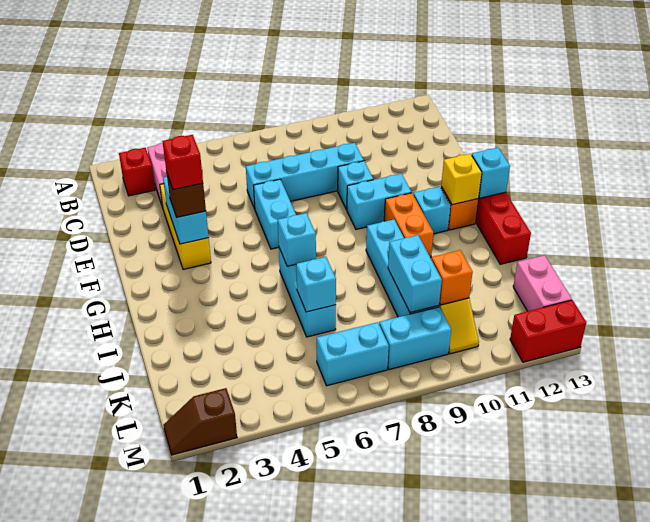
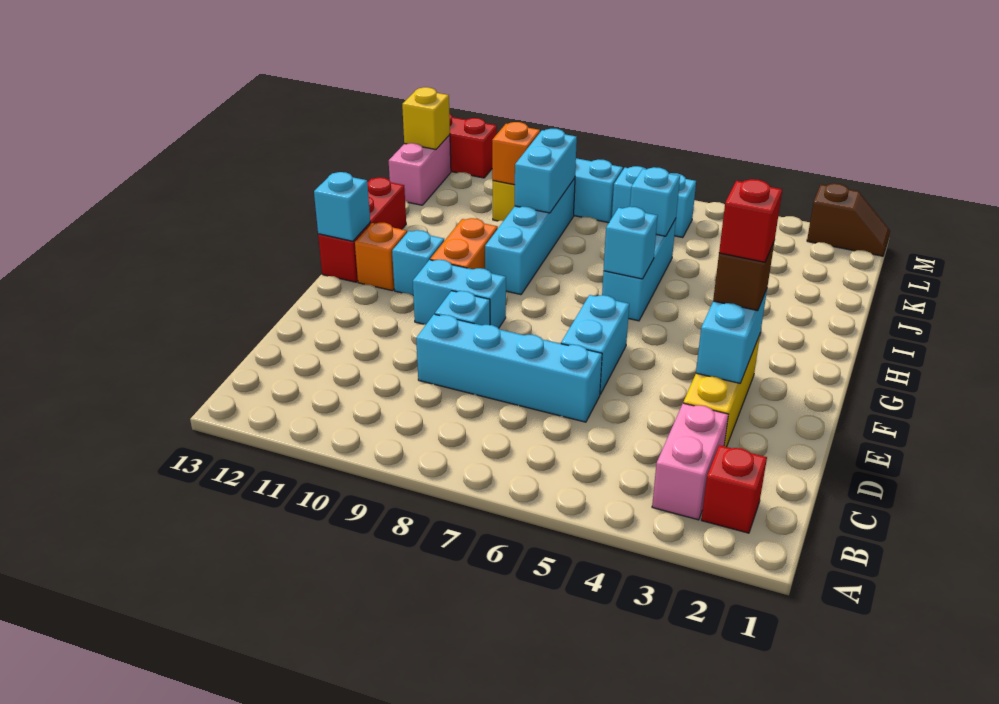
yellow brick G12 level 2 -> yellow brick L13 level 2

